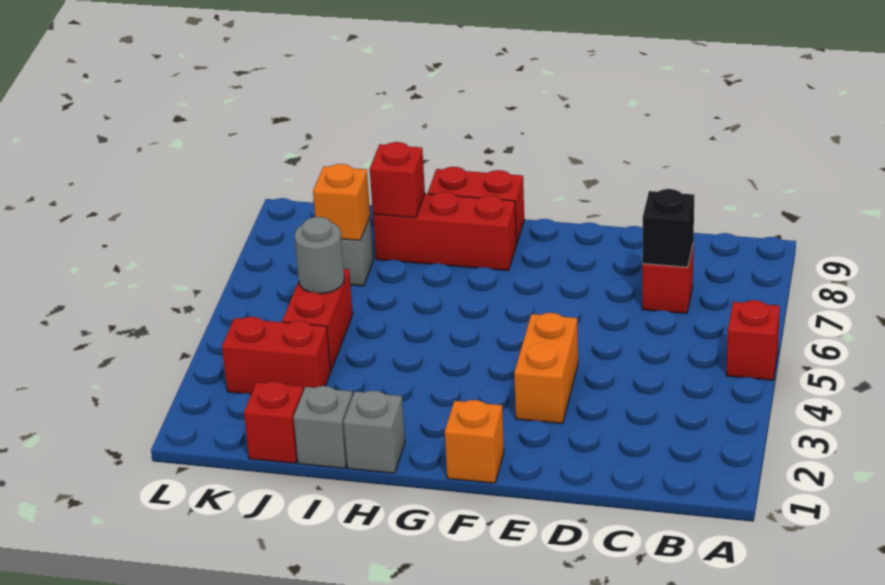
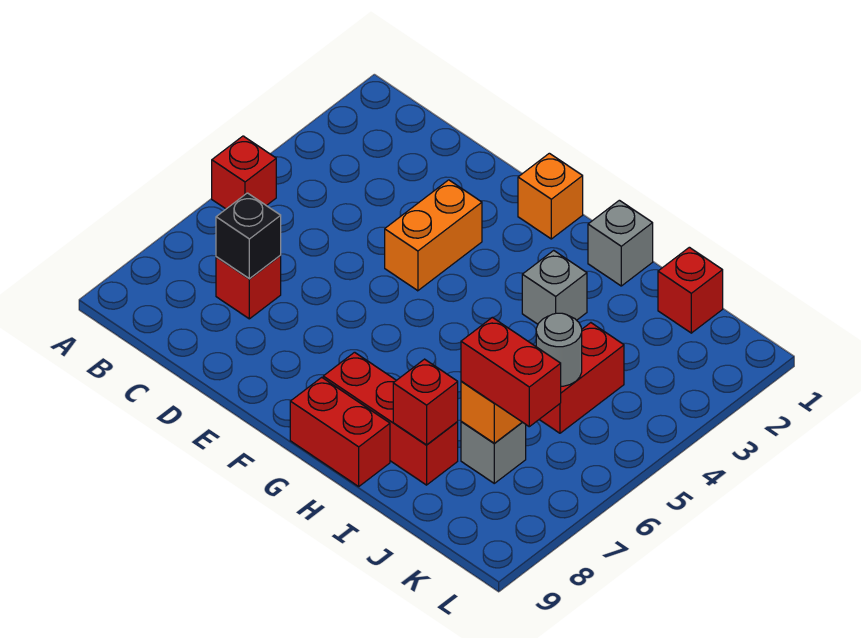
grey brick I1 level 1 -> grey brick H3 level 1
red brick J3:K3 level 1 -> red brick J7:K7 level 3

